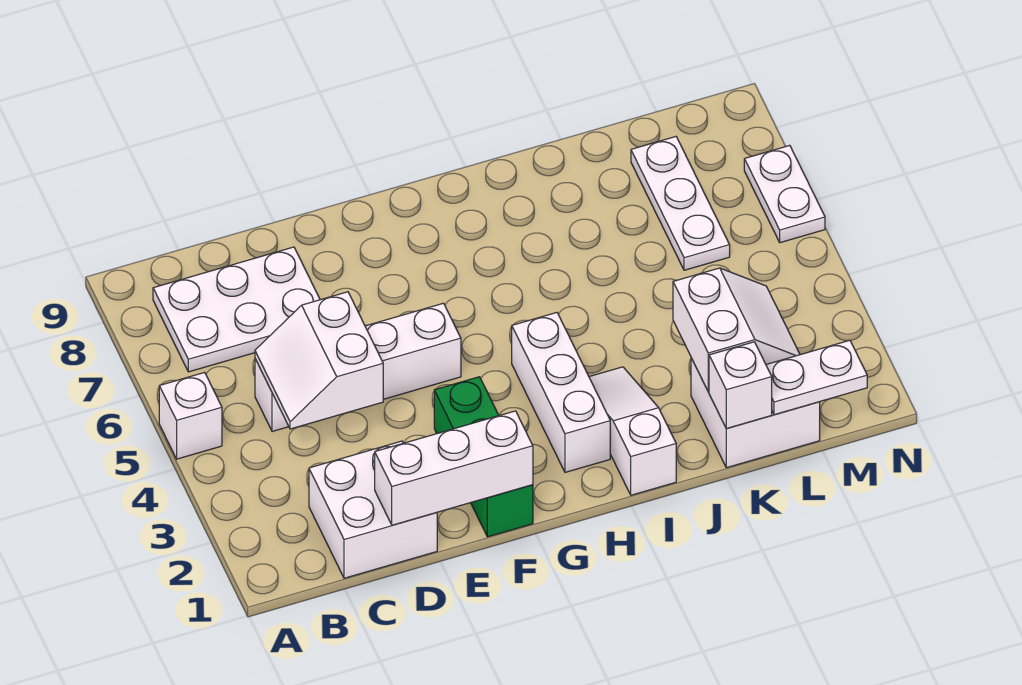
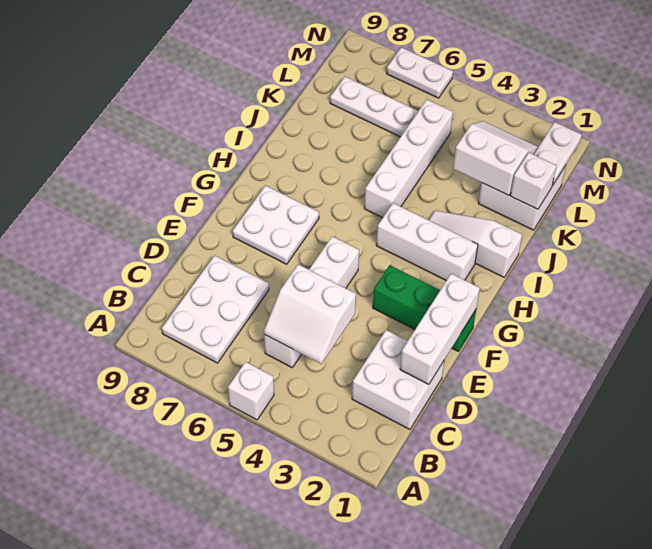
none -> white plate F7:G8 level 1
none -> white brick I5:L5 level 1

